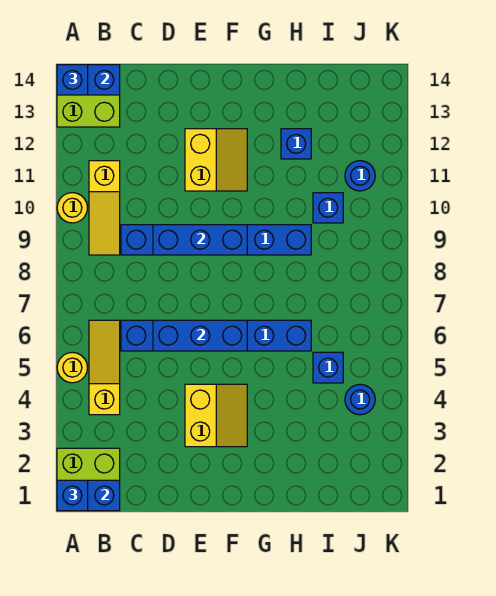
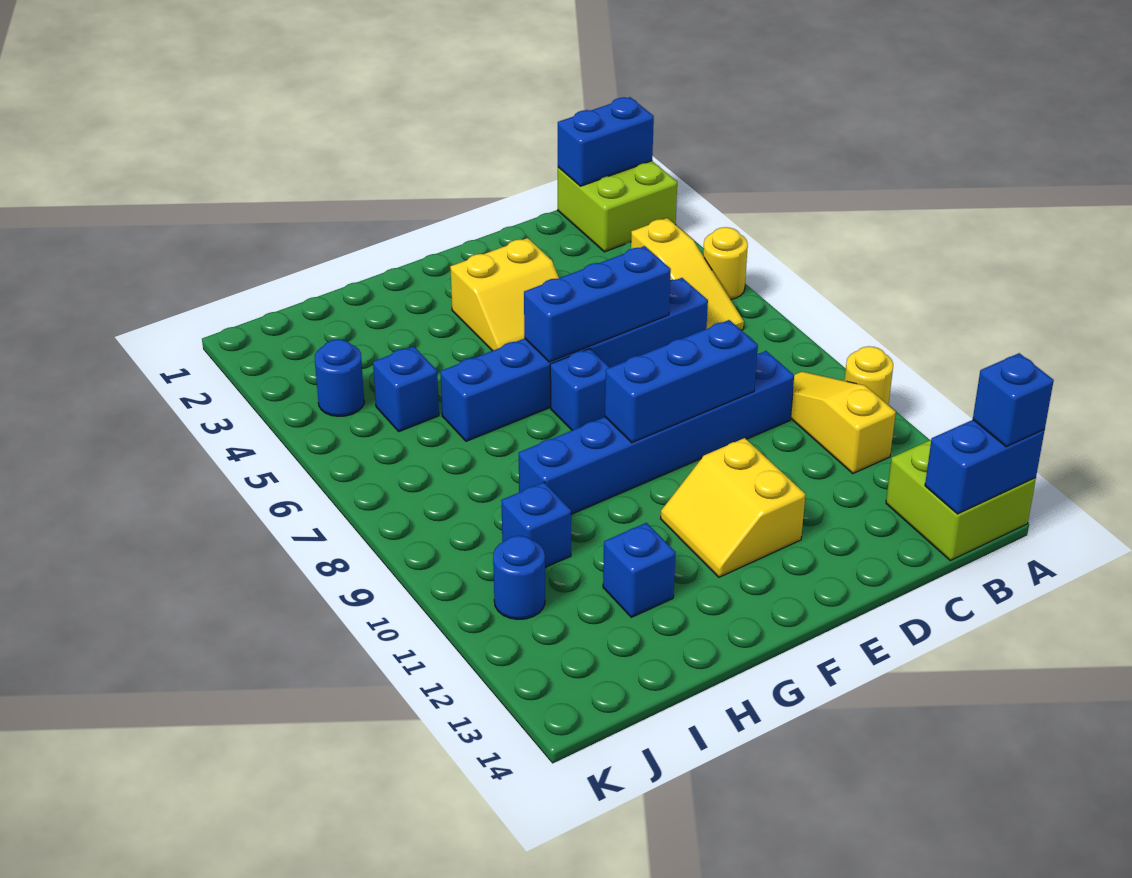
blue brick A1 level 3 -> blue brick F7 level 1
yellow slope E3:F4 level 1 top E -> yellow slope E3:F4 level 1 top 3

